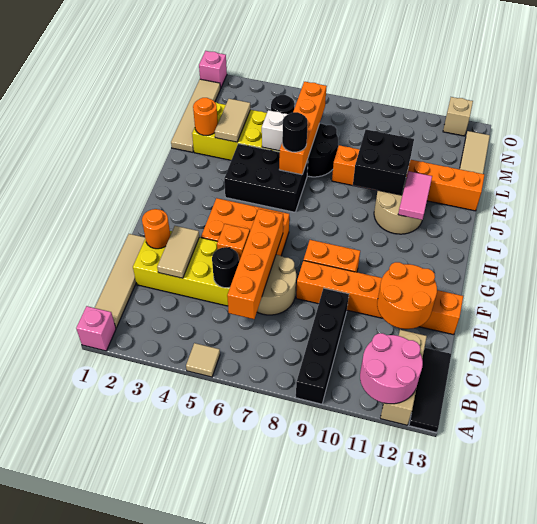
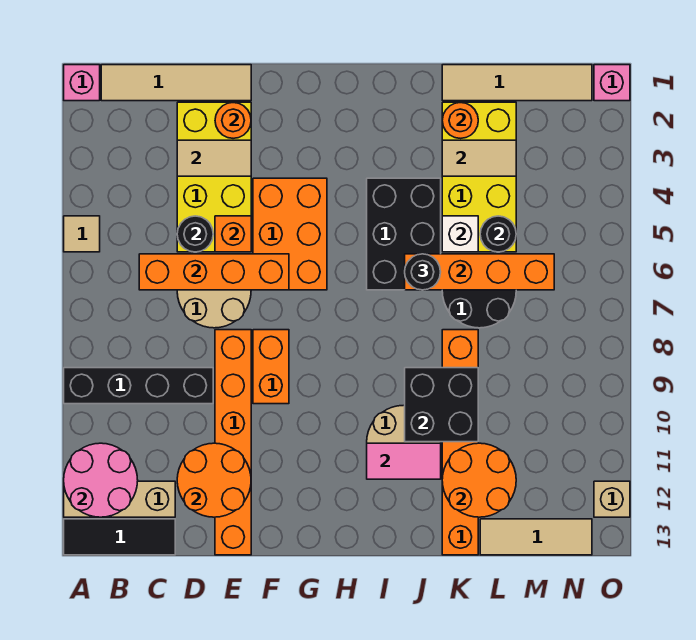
none -> orange round brick K11:L12 level 2

